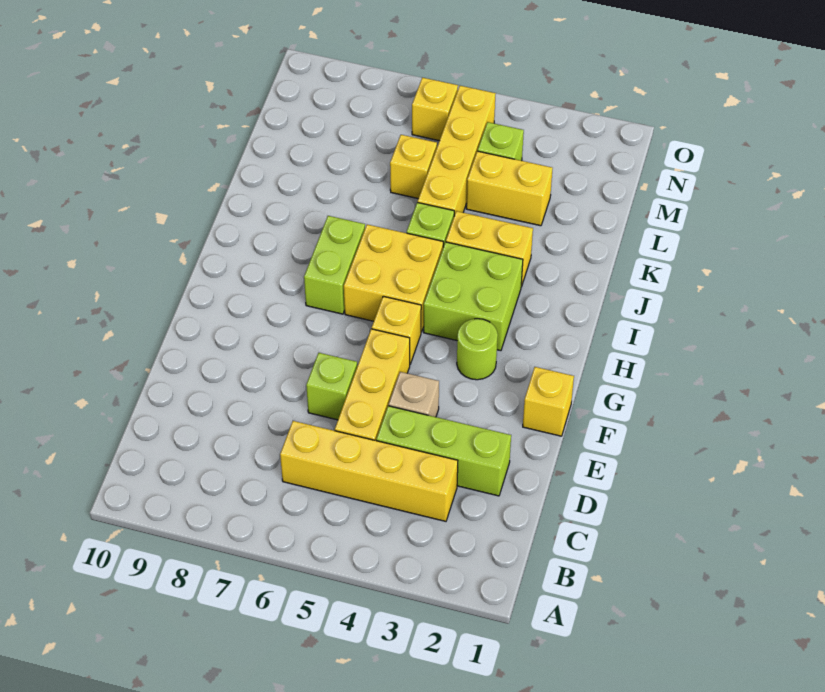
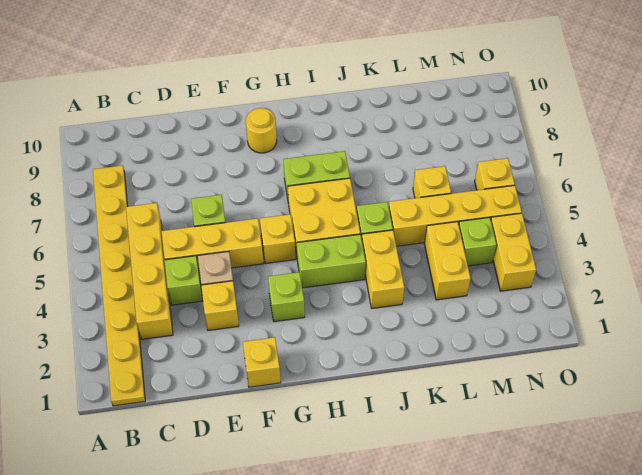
none -> yellow plate B1:B8 level 1
lime brick D2:D4 level 1 -> lime brick D4 level 1
none -> yellow brick E3 level 1
lime round brick G3 level 1 -> lime brick G3 level 1
none -> yellow round brick G9 level 1
lime brick H3:I4 level 1 -> lime brick H4:I4 level 1
none -> yellow brick N3:N4 level 1

